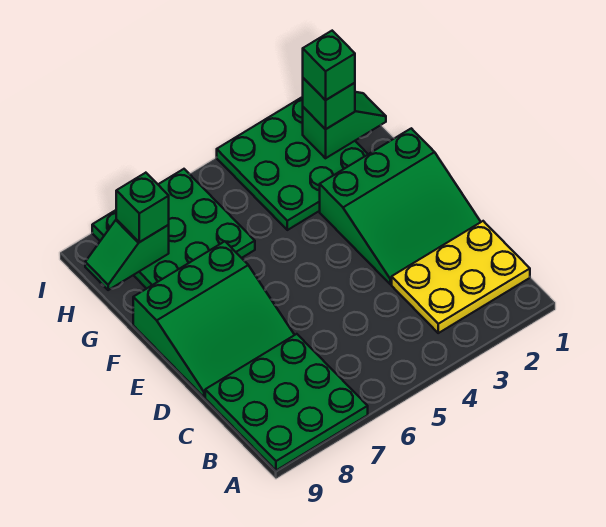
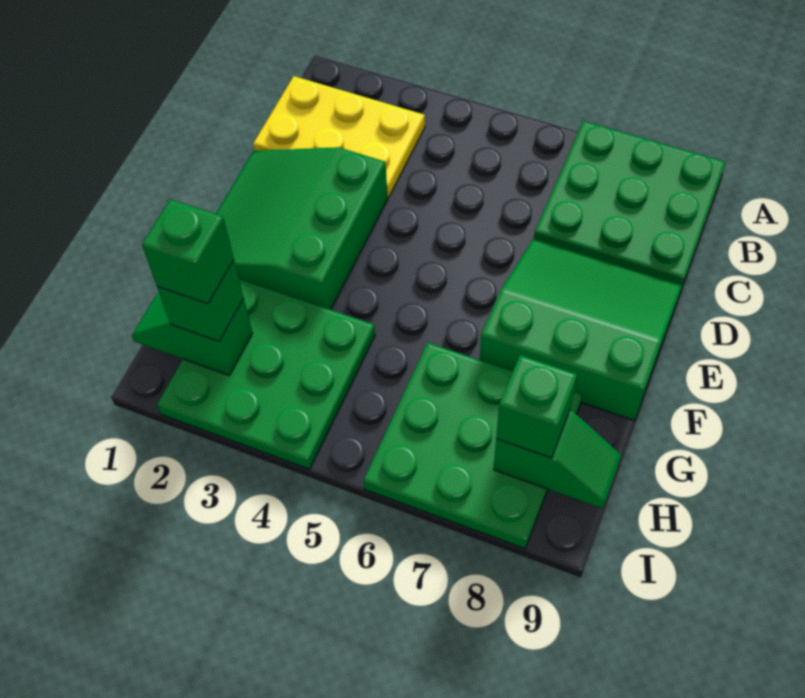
green slope D1:F3 level 1 top F -> green slope D1:F3 level 1 top 3

